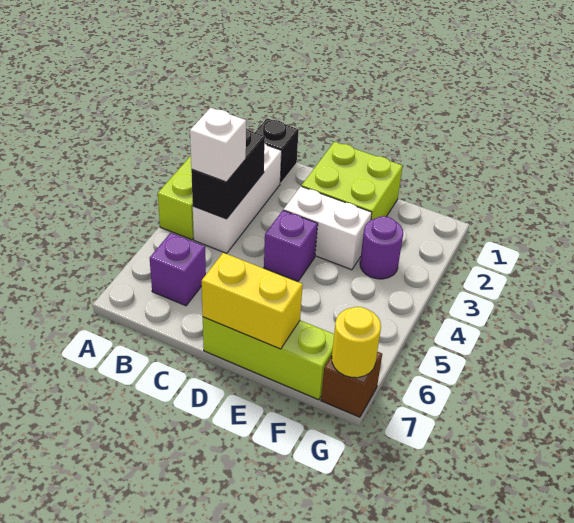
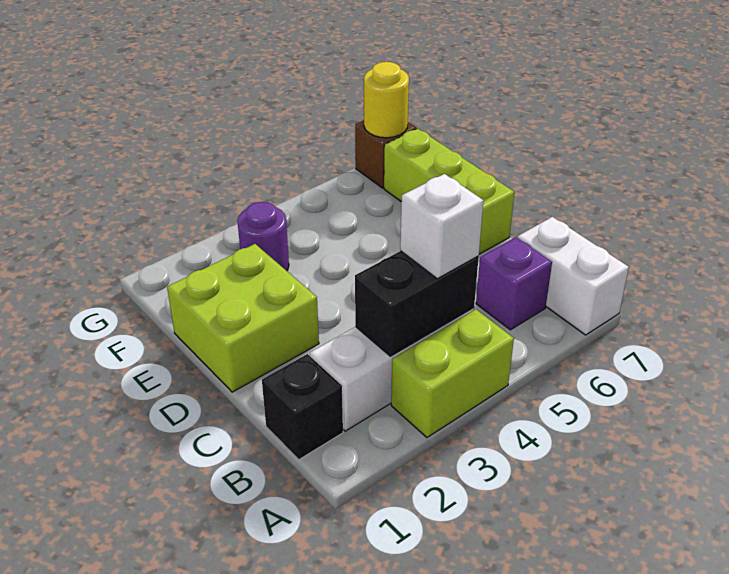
white brick D3:E3 level 1 -> white brick A7:B7 level 1
purple brick D4 level 1 -> none
yellow brick D7:E7 level 2 -> none

